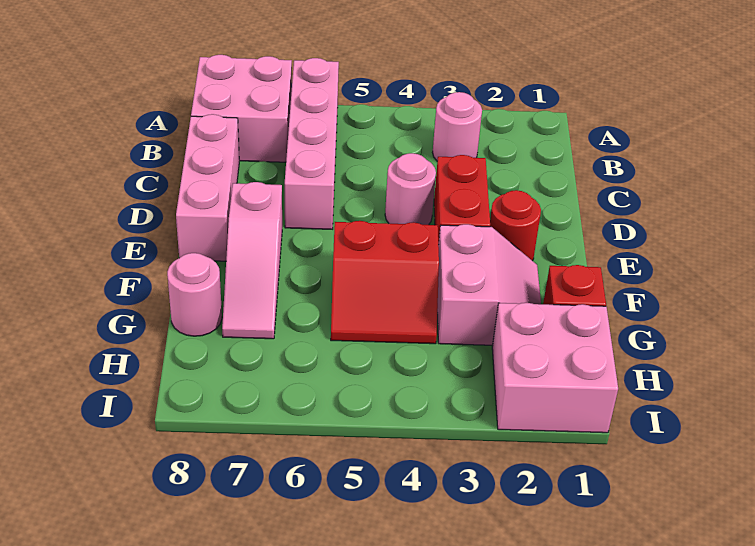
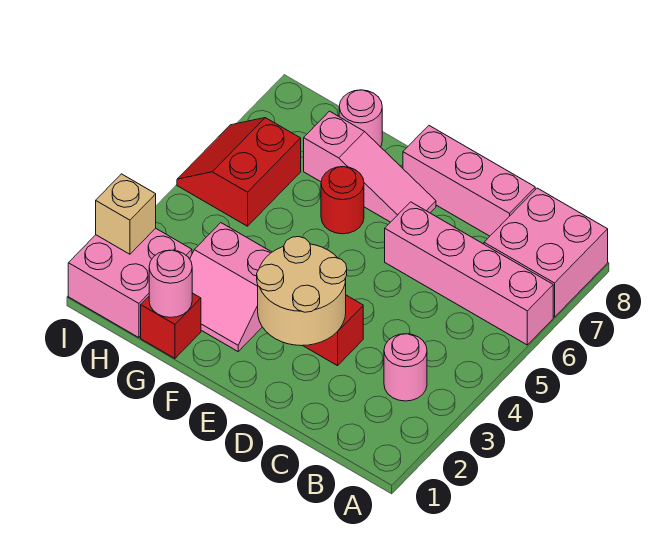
none -> tan round brick D2:E3 level 2
pink round brick D4 level 1 -> pink round brick G1 level 2
red round brick E2 level 1 -> red round brick F6 level 1
pink slope E7:G7 level 1 top E -> pink slope E7:G7 level 1 top G
red slope F4:G5 level 1 top F -> red slope H5:I6 level 1 top H
none -> tan brick I2 level 2

